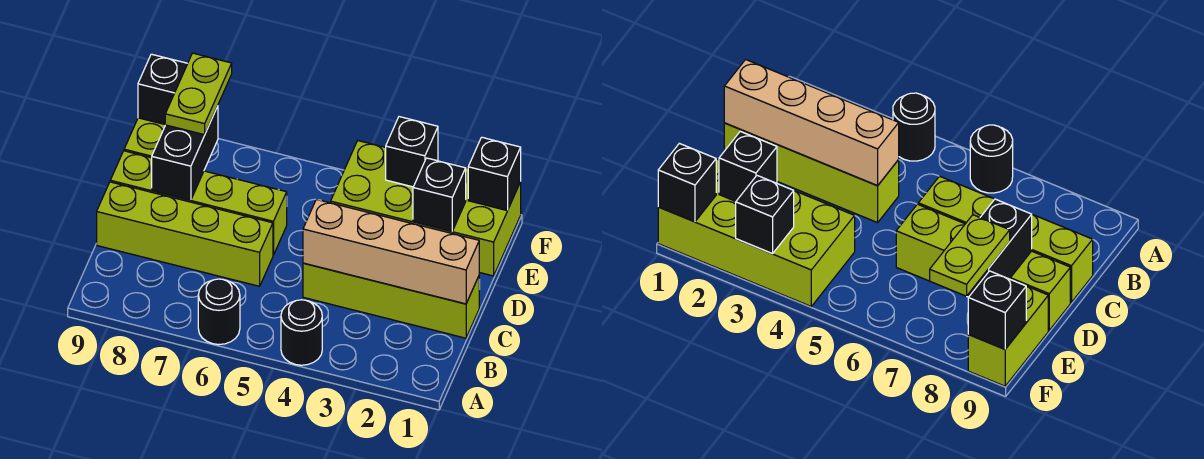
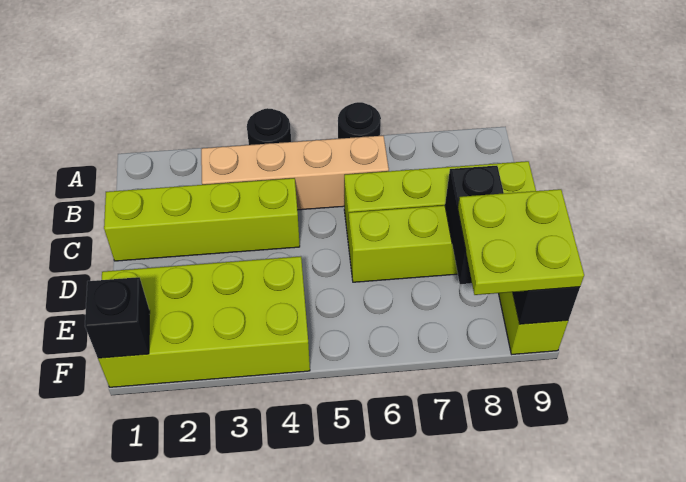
tan brick C1:C4 level 2 -> tan brick B3:B6 level 1
black brick E2 level 2 -> none
lime plate E8:F8 level 3 -> lime plate E8:F9 level 3
black brick F3 level 2 -> none

